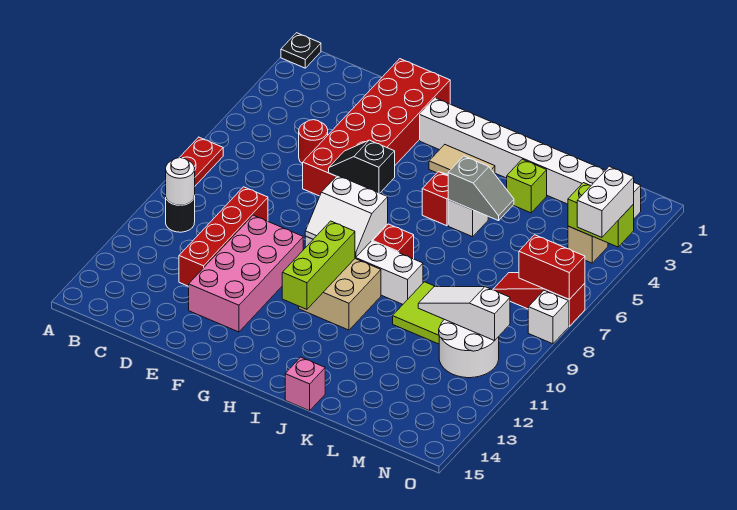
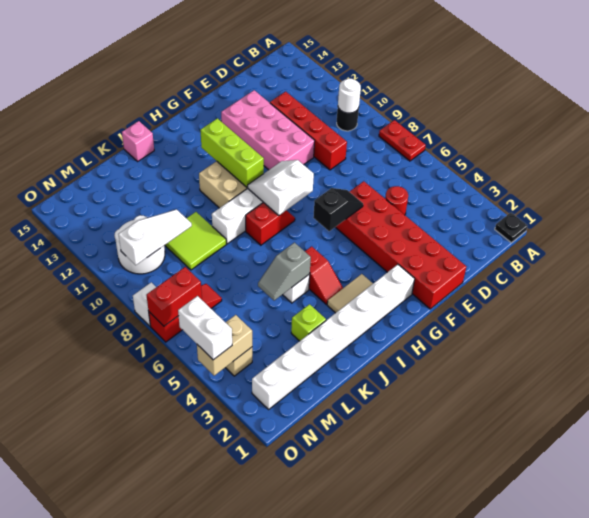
lime brick N4:O4 level 2 -> tan brick N4:O4 level 2

